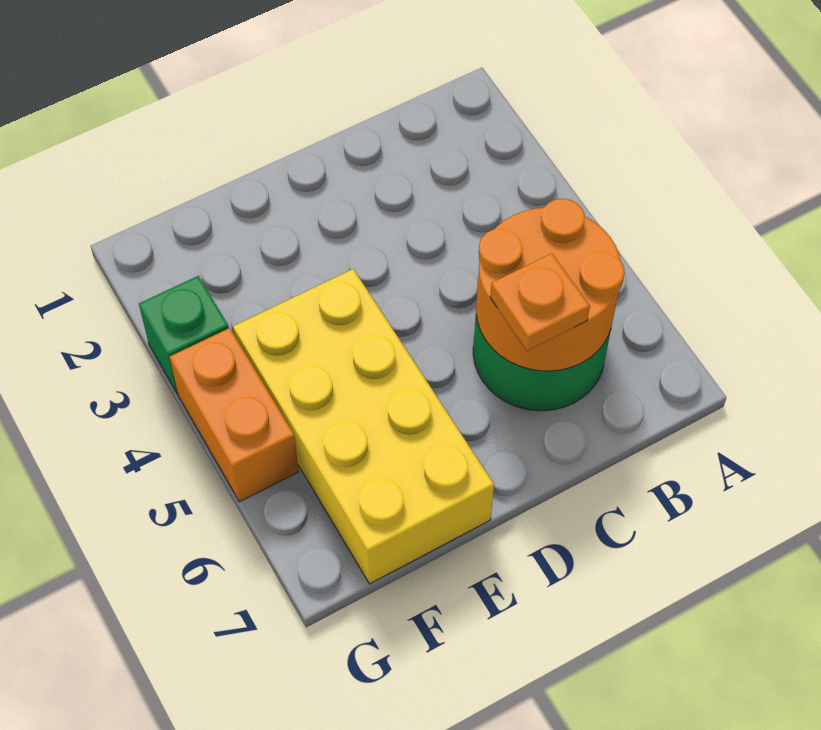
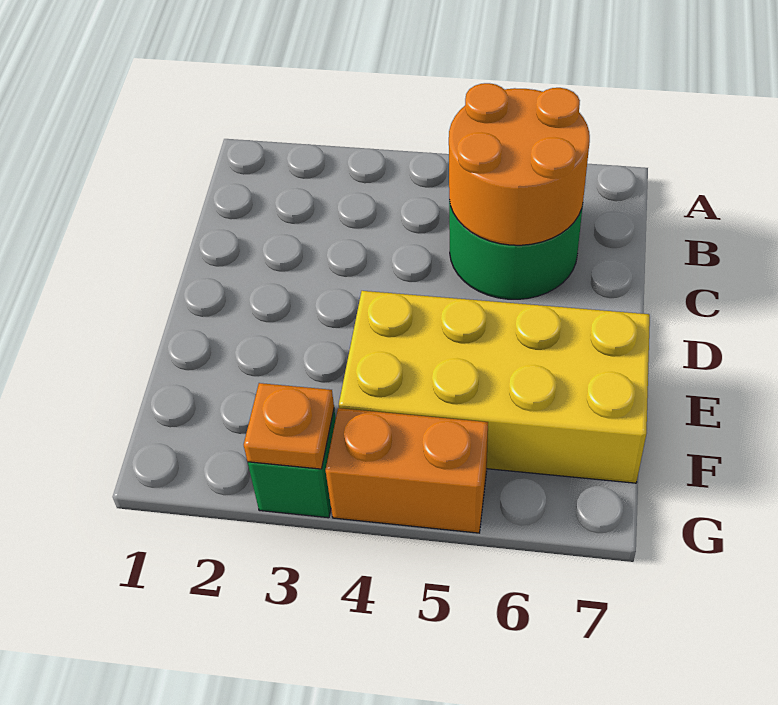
orange plate C6 level 3 -> orange plate G3 level 2

